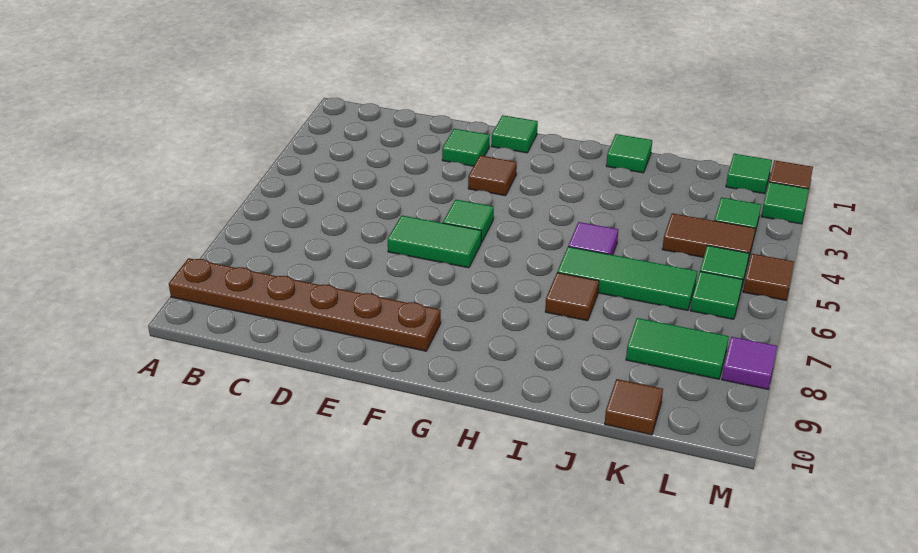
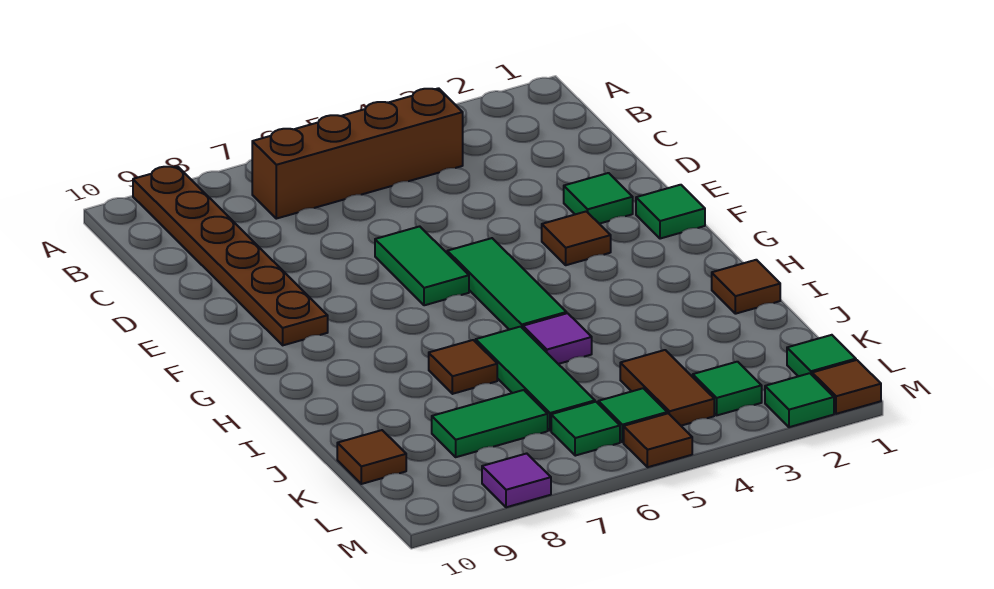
none -> brown brick B4:B7 level 1
green tile F5 level 1 -> green tile F5:H5 level 1
green tile I1 level 1 -> brown tile I1 level 1
green tile K8:L8 level 1 -> green tile K7:K8 level 1

